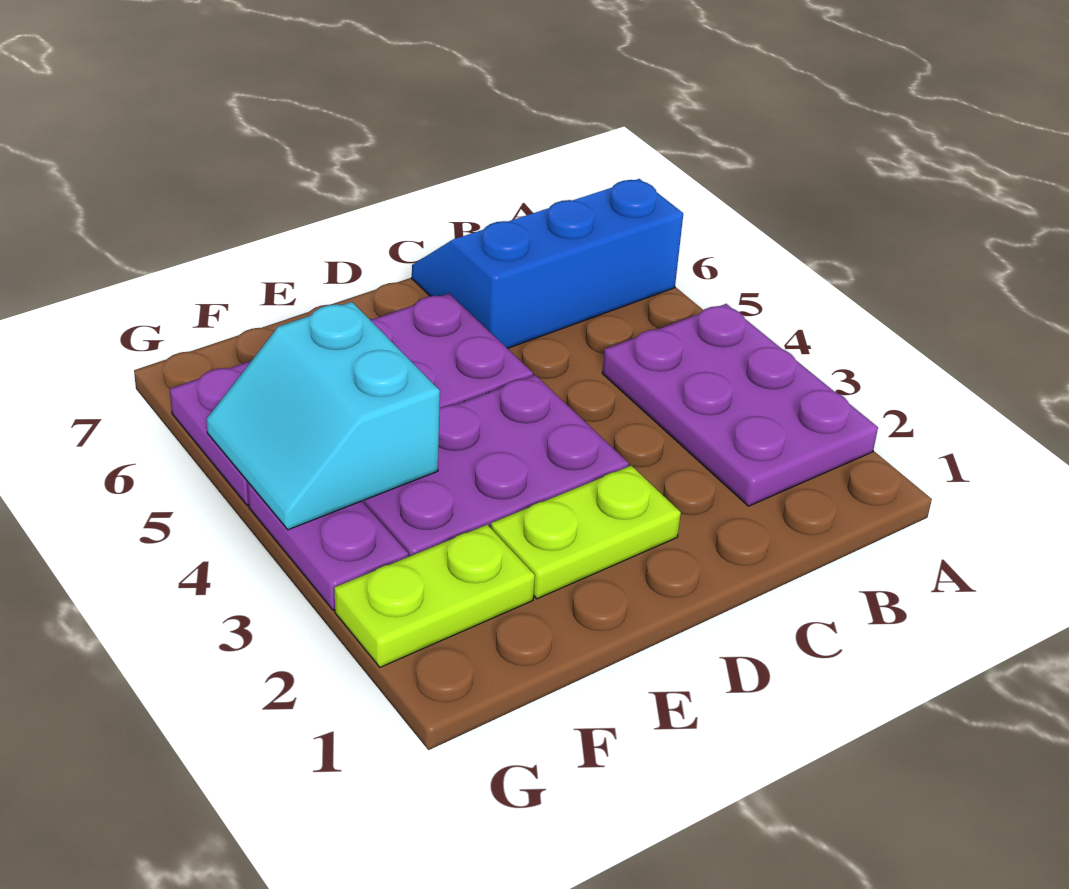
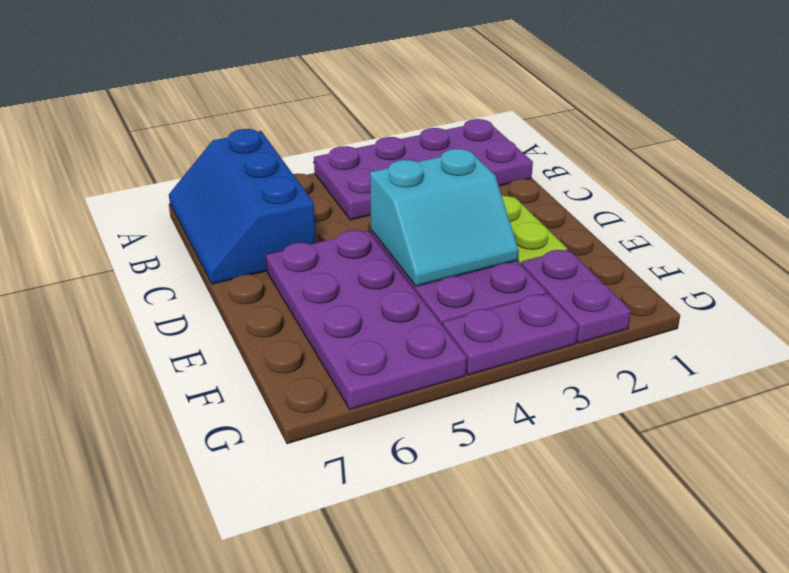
purple plate A2:B4 level 1 -> purple plate A1:B4 level 1
lime plate F2:G2 level 1 -> purple plate F2:G2 level 1
cyan slope F4:G5 level 2 top F -> cyan slope D3:E4 level 2 top D

